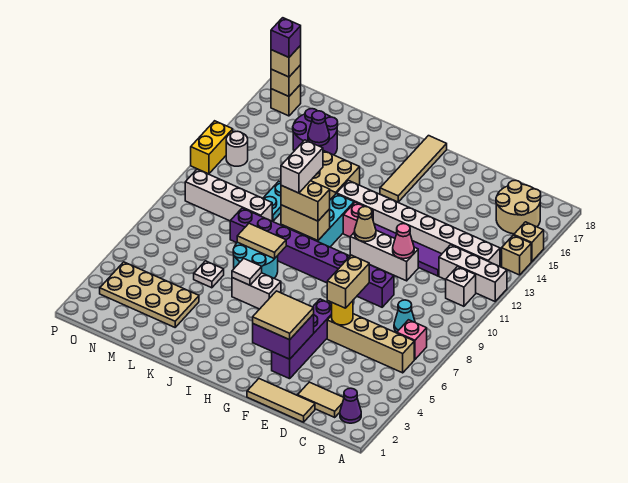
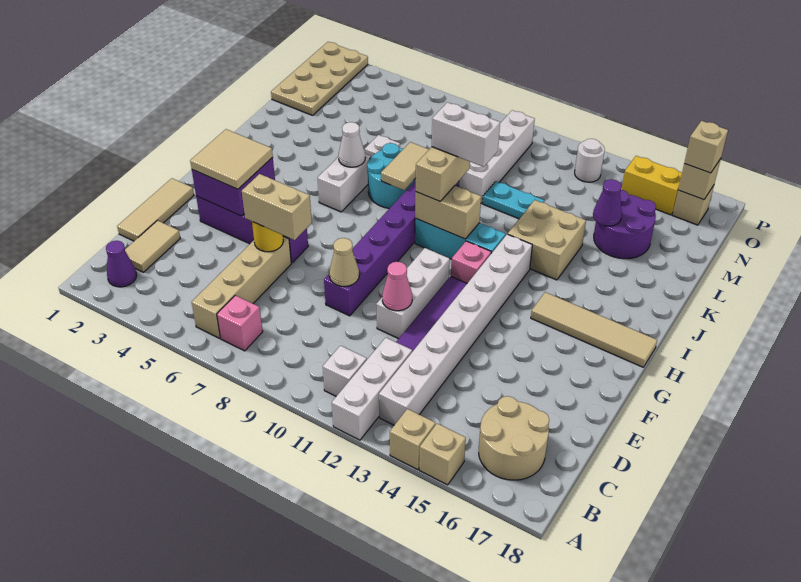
cyan cone C8 level 1 -> none
tan cone G11 level 2 -> tan cone E9 level 2
tan brick I10:J10 level 2 -> tan brick I10:I11 level 2
white tile J6 level 2 -> white cone J6 level 2
tan plate L3:O4 level 1 -> tan plate M1:P2 level 1
purple brick O17 level 4 -> none
yellow brick P12:P13 level 1 -> yellow brick O15:O16 level 1

